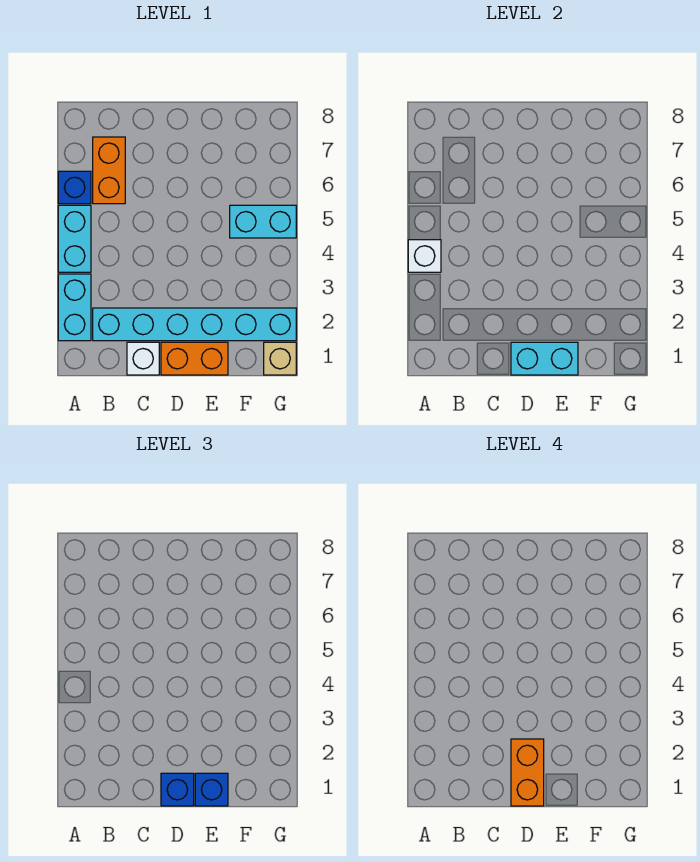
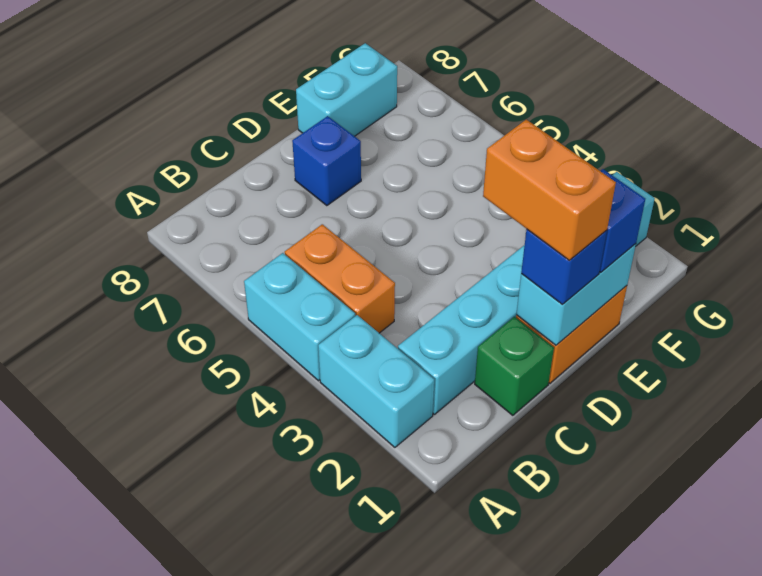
white brick A4 level 2 -> none
blue brick A6 level 1 -> blue brick D7 level 1
orange brick B6:B7 level 1 -> orange brick B4:B5 level 1
white brick C1 level 1 -> green brick C1 level 1
cyan brick F5:G5 level 1 -> cyan brick E8:F8 level 1
tan brick G1 level 1 -> none

